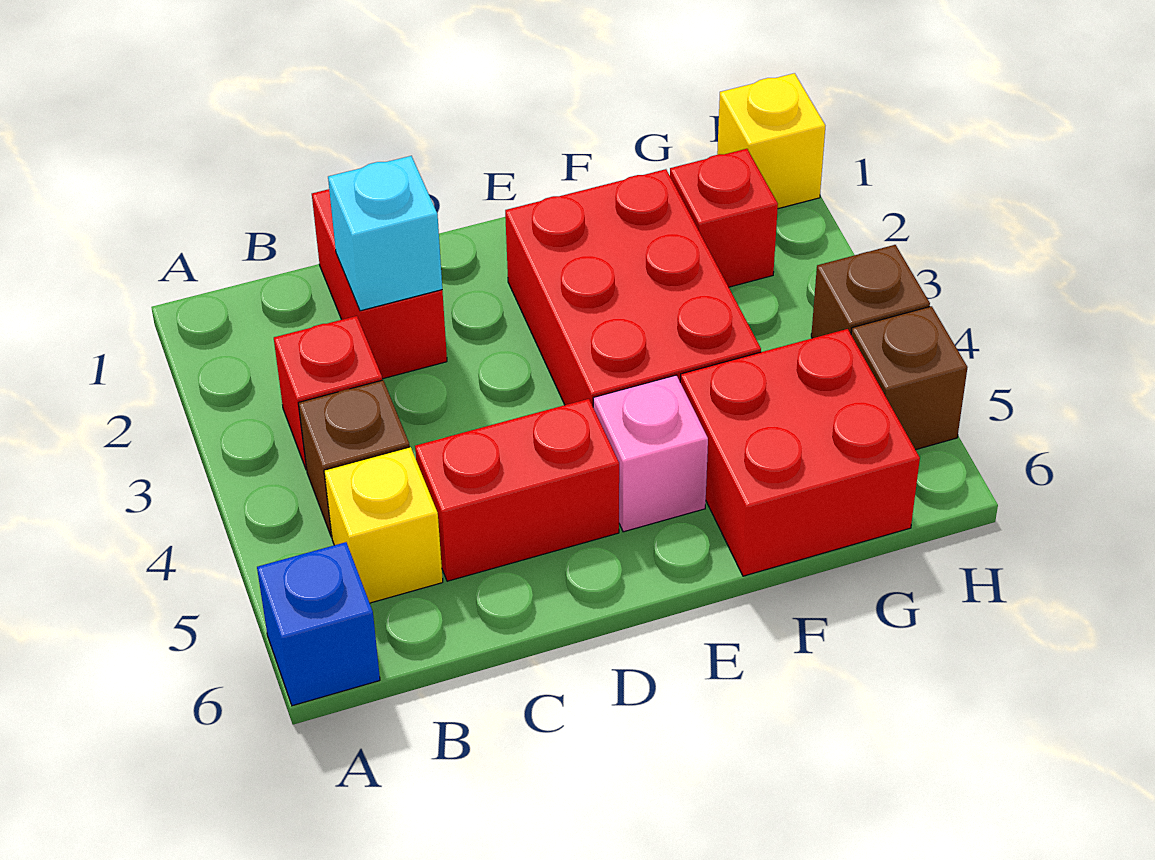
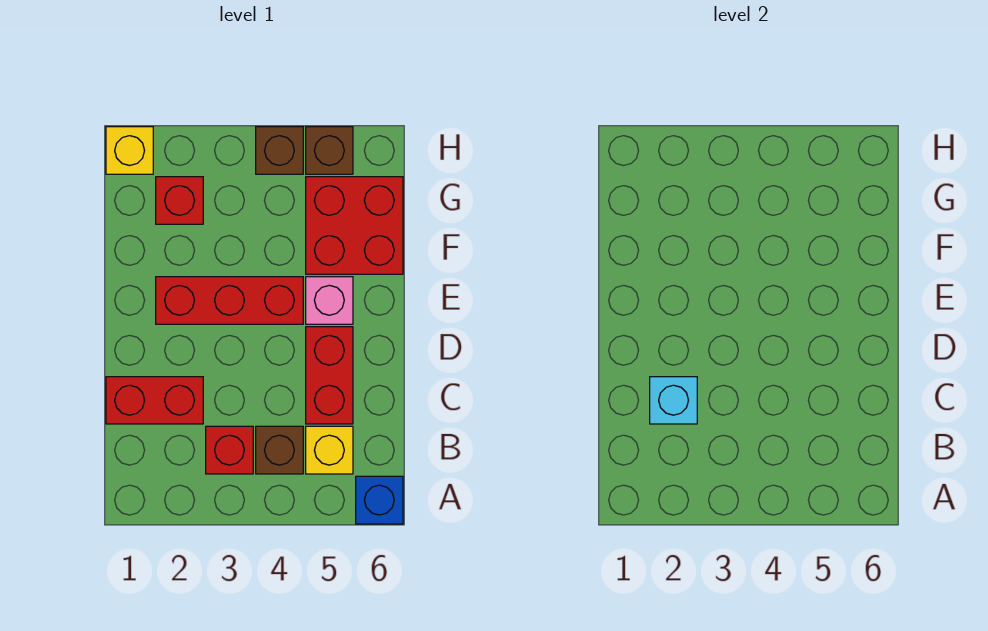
red brick E2:F4 level 1 -> red brick E2:E4 level 1

